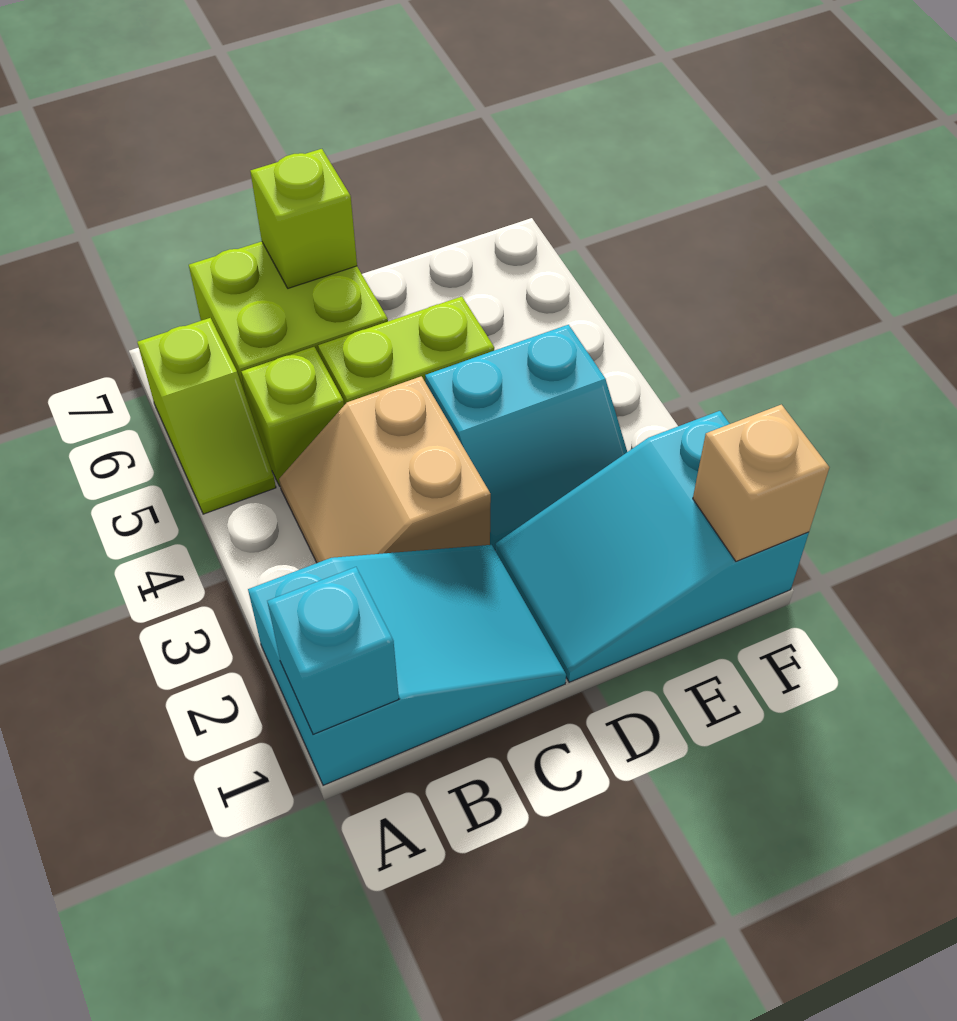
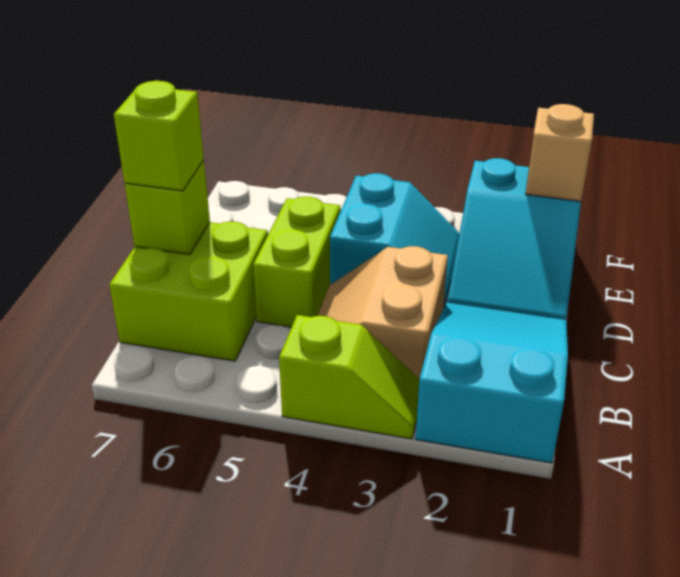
cyan brick A1 level 2 -> none
lime slope A5:A6 level 1 top 6 -> lime slope A3:A4 level 1 top 4
tan slope B3:C4 level 1 top C -> tan slope B3:C4 level 1 top 3
lime brick B5 level 1 -> lime brick C7 level 3

